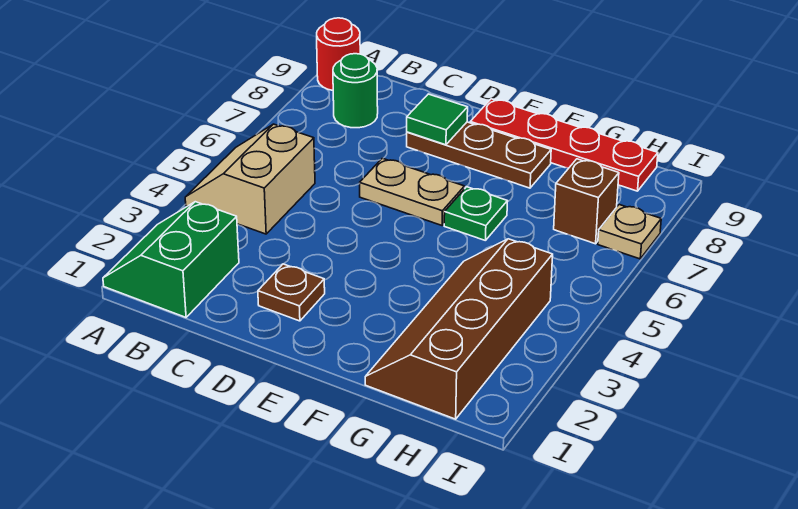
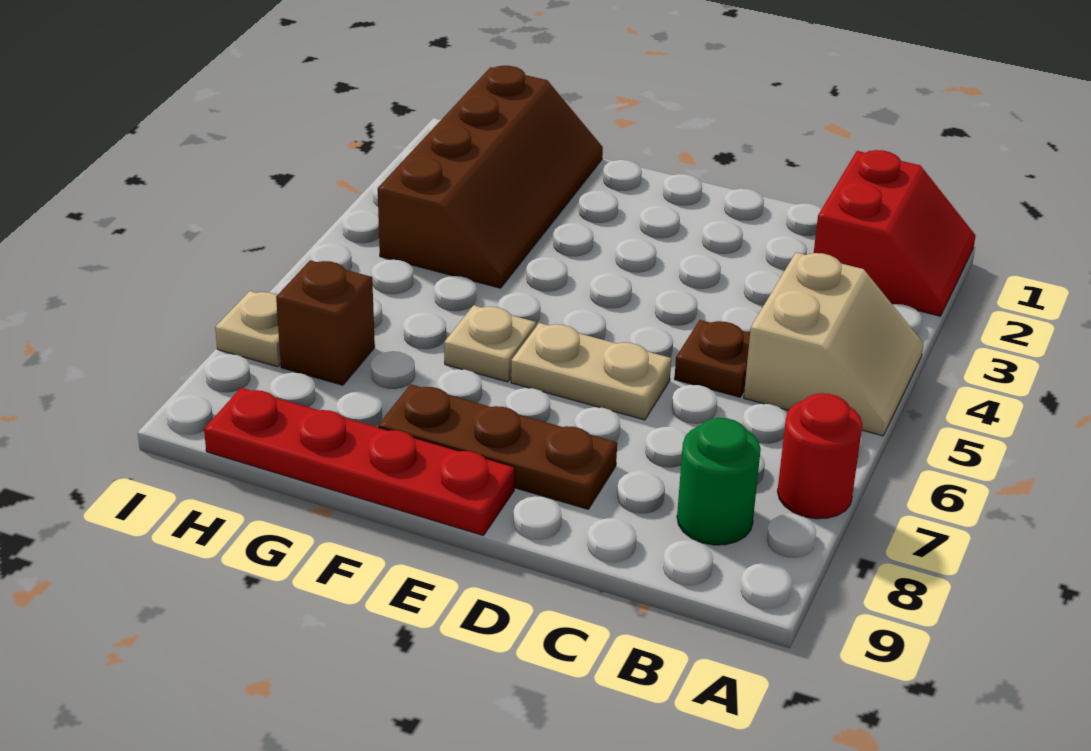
green slope A1:B2 level 1 top B -> red slope A1:B2 level 1 top B
red round brick A9 level 1 -> red round brick A7 level 1
brown plate D2 level 1 -> brown plate C5 level 1
green tile D8 level 2 -> none
green plate F6 level 1 -> tan plate F6 level 1

